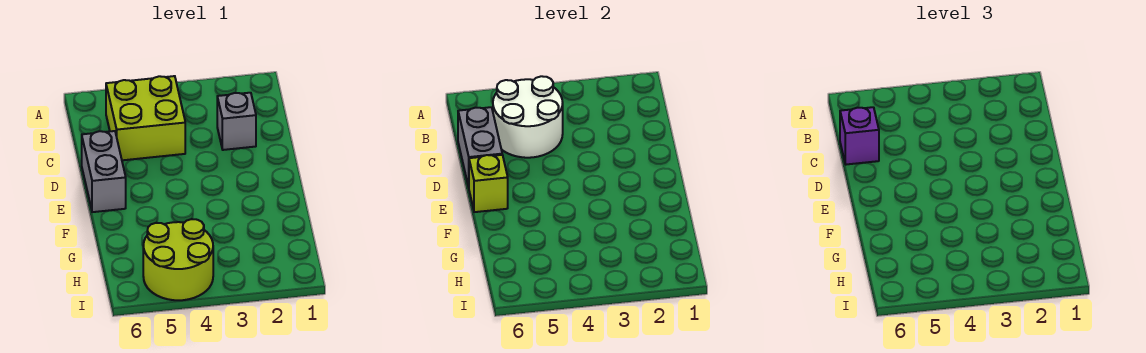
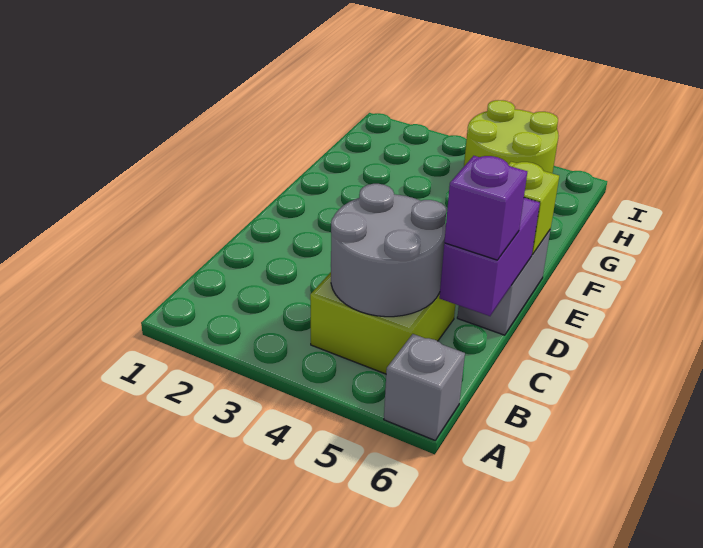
white round brick B4:C5 level 2 -> grey round brick B4:C5 level 2
grey brick C2 level 1 -> grey brick A6 level 1
grey brick C6:D6 level 2 -> purple brick C6:D6 level 2

